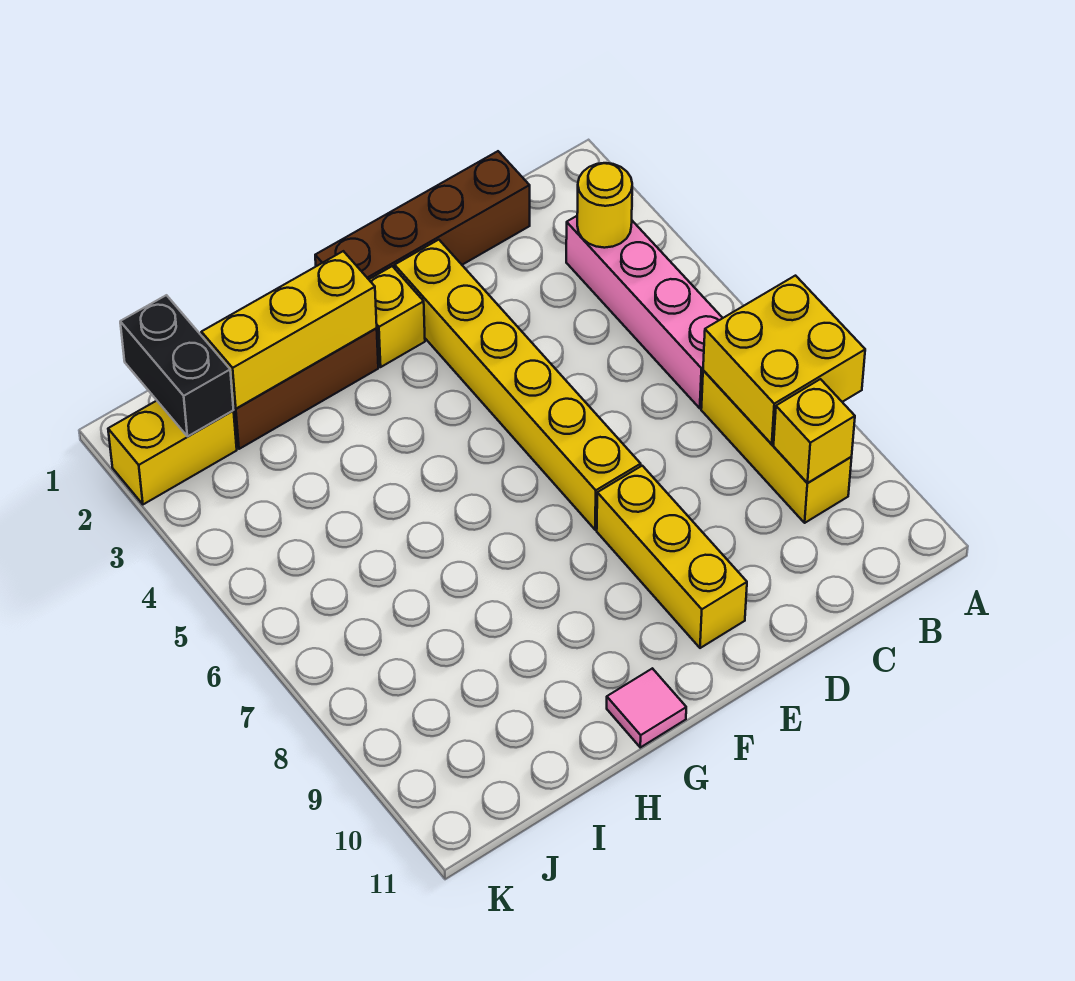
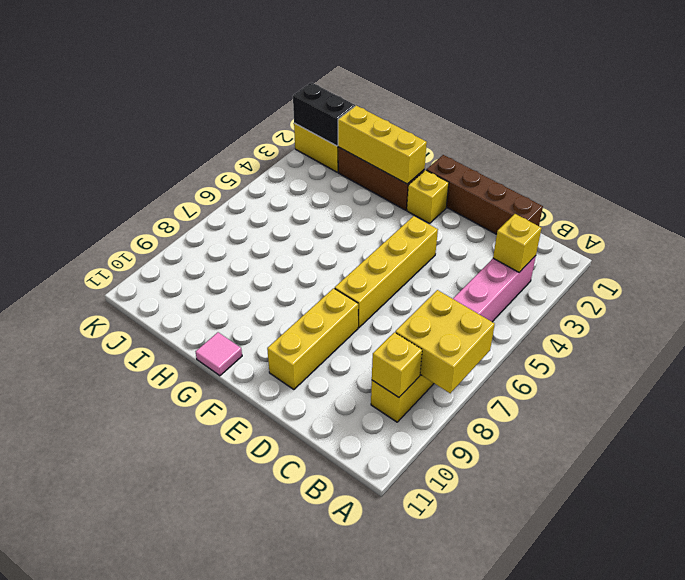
yellow round brick B3 level 2 -> yellow brick B3 level 2
yellow brick E2:E7 level 1 -> yellow brick E4:E7 level 1
black brick J1:J2 level 2 -> black brick J2:K2 level 2

